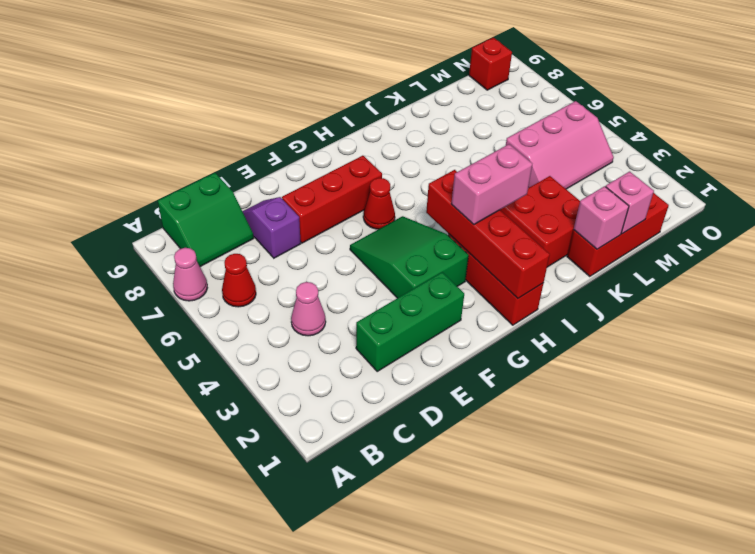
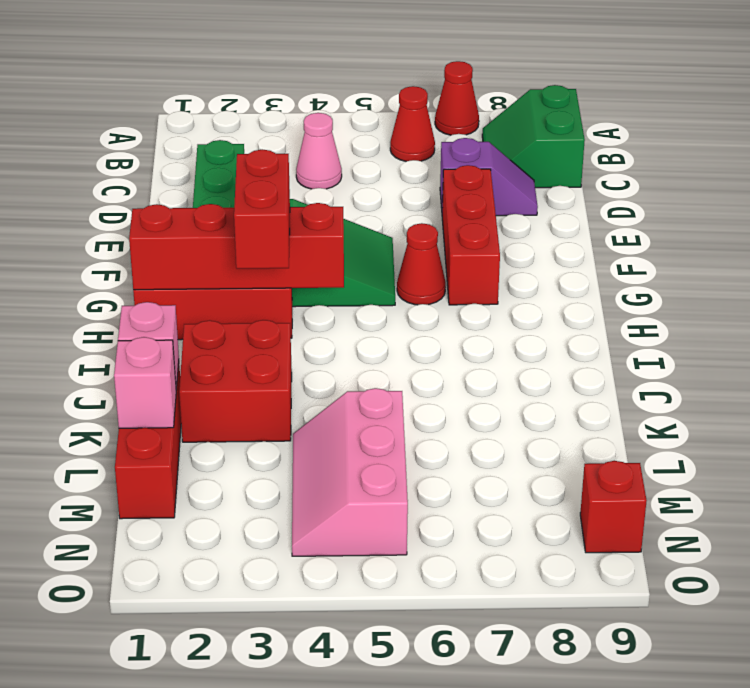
pink cone A7 level 1 -> red cone A7 level 1
pink brick H3:I3 level 3 -> red brick H3:I3 level 3

